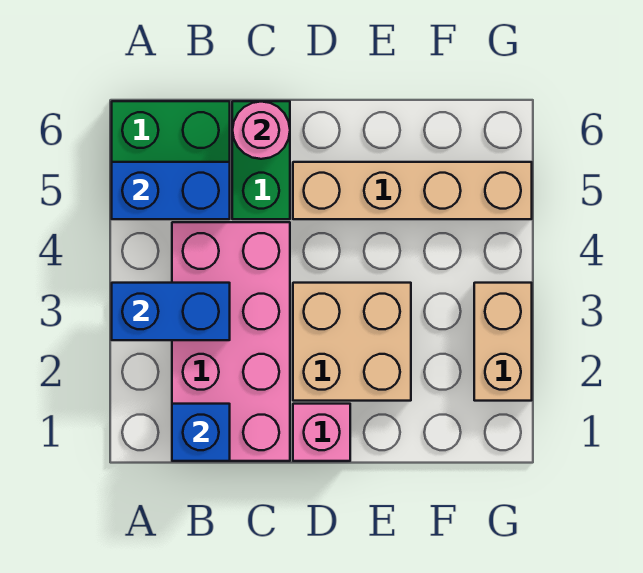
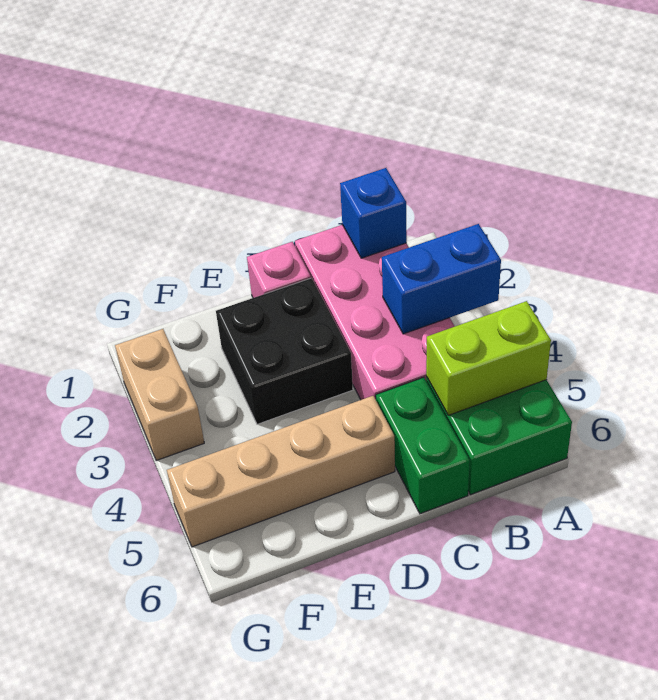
blue brick A5:B5 level 2 -> lime brick A5:B5 level 2
pink round brick C6 level 2 -> none
tan brick D2:E3 level 1 -> black brick D2:E3 level 1

